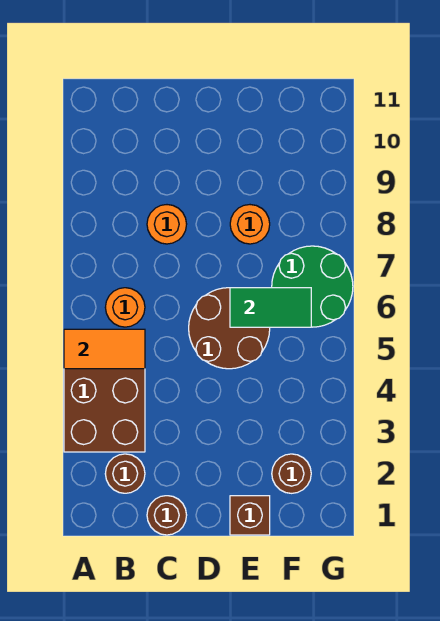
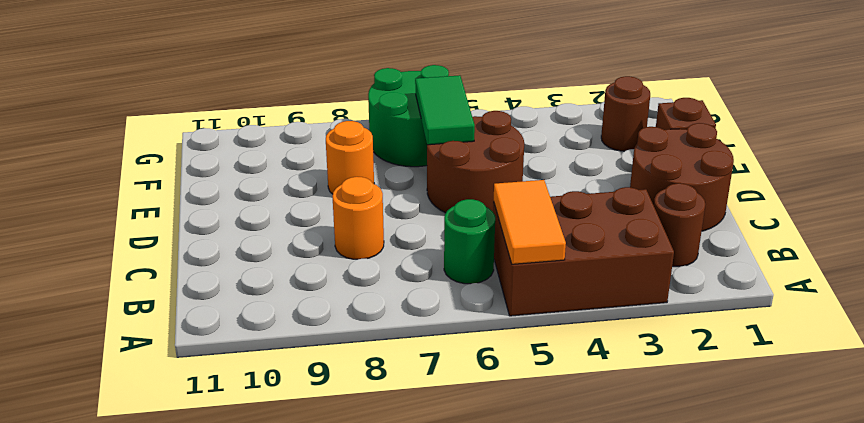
orange round brick B6 level 1 -> green round brick B6 level 1
brown round brick C1 level 1 -> brown round brick C1:D2 level 1

